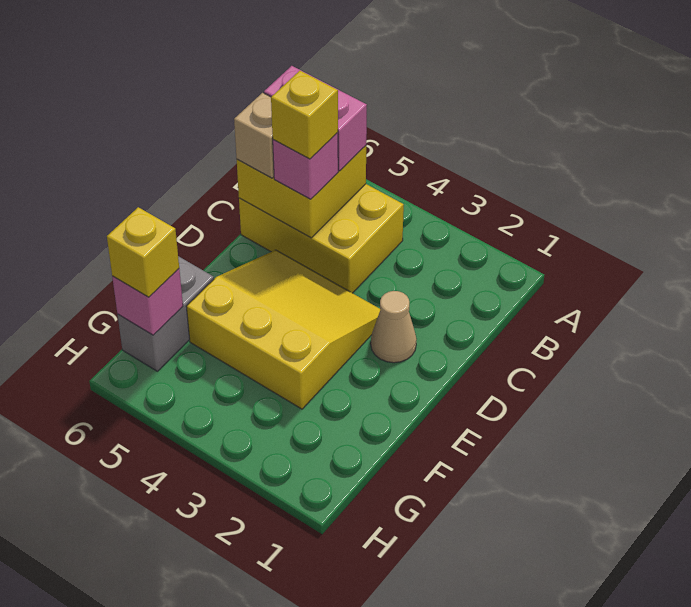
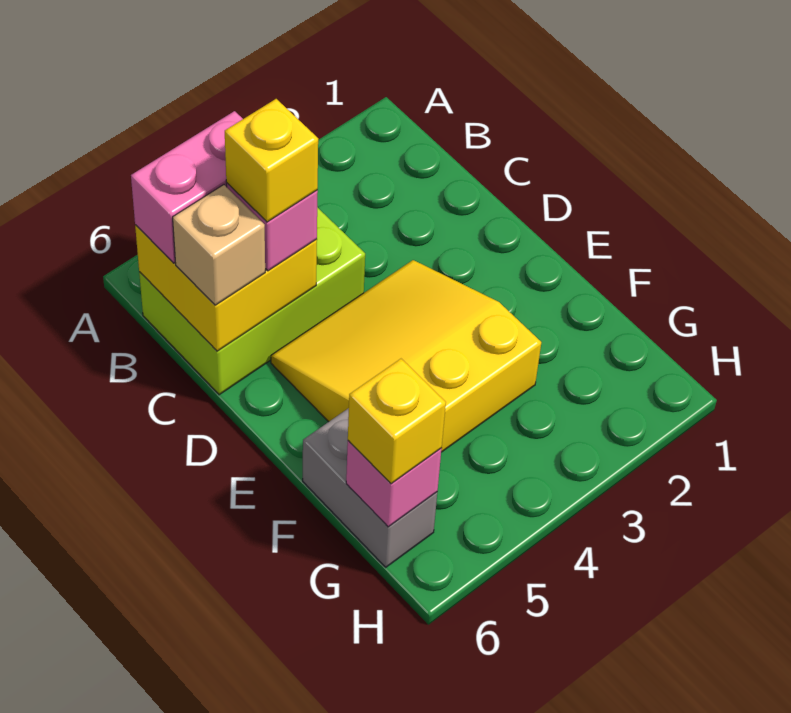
yellow brick B4:C6 level 1 -> lime brick B4:C6 level 1
tan cone D2 level 1 -> none

